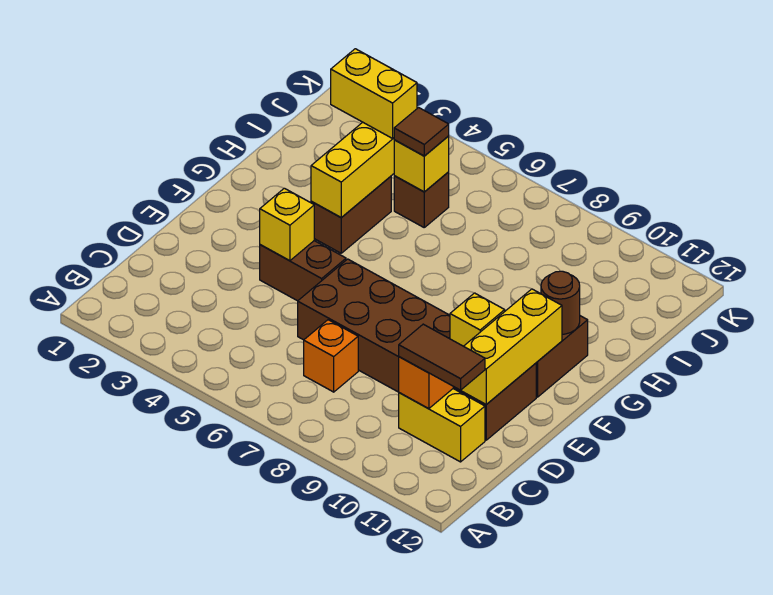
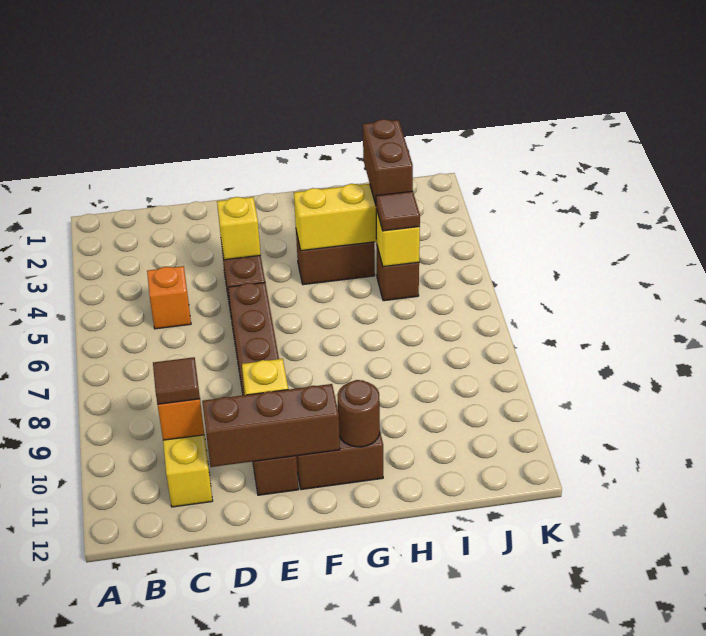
orange brick C7 level 1 -> orange brick C5 level 1
brown tile C10:C11 level 3 -> brown tile C10 level 3
brown brick D6:E11 level 1 -> brown brick E6:E11 level 1
yellow brick D11:F11 level 2 -> brown brick D11:F11 level 2
yellow brick I3:I4 level 3 -> brown brick I3:I4 level 3

